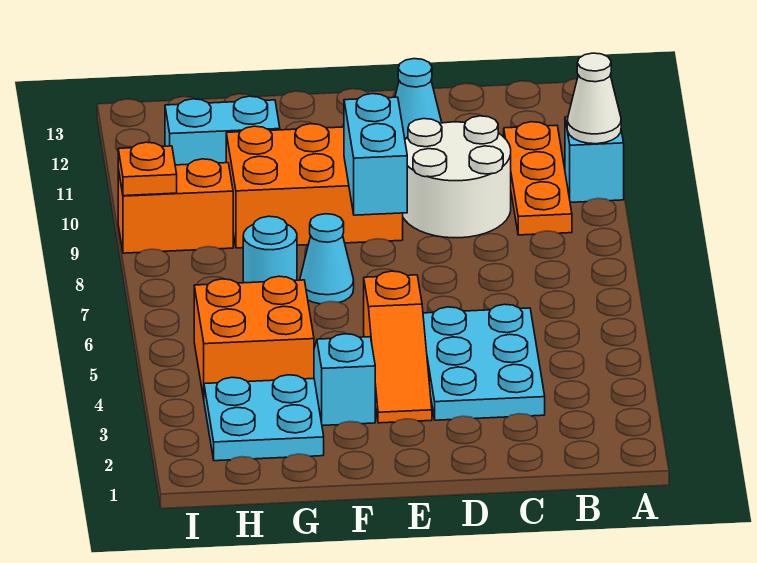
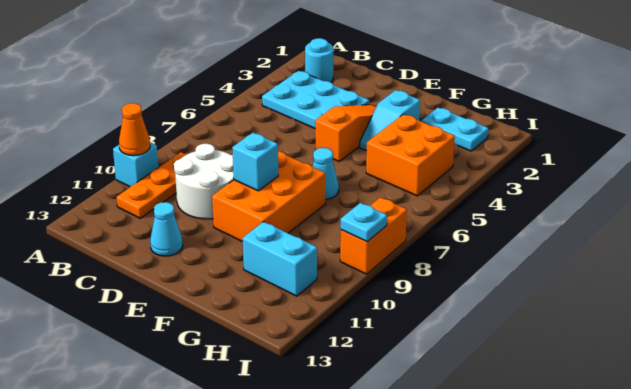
white cone A10 level 2 -> orange cone A10 level 2
cyan plate C3:D5 level 1 -> cyan plate B3:D4 level 1
cyan brick E8:E9 level 2 -> cyan brick E9 level 2
orange brick E9:G10 level 1 -> orange brick E8:F10 level 1
cyan plate G2:H3 level 1 -> cyan plate G2:H2 level 1
cyan round brick G7 level 1 -> cyan round brick B2 level 1
orange brick H9:I9 level 1 -> orange brick I8:I9 level 1
orange plate I9 level 2 -> cyan plate I9 level 2

